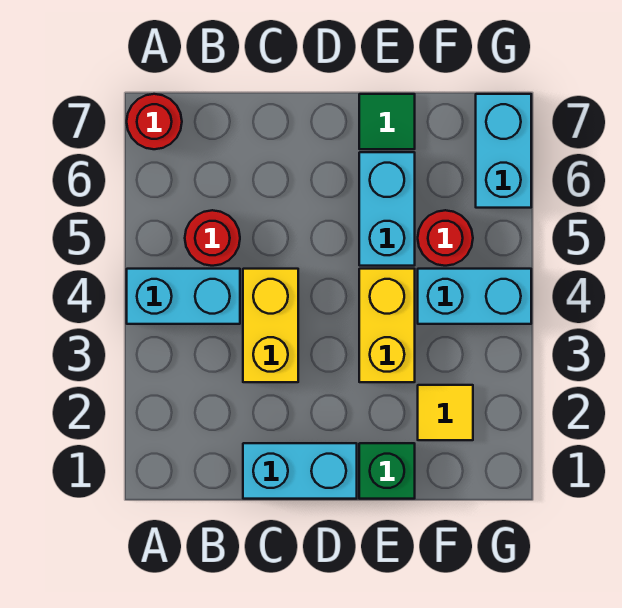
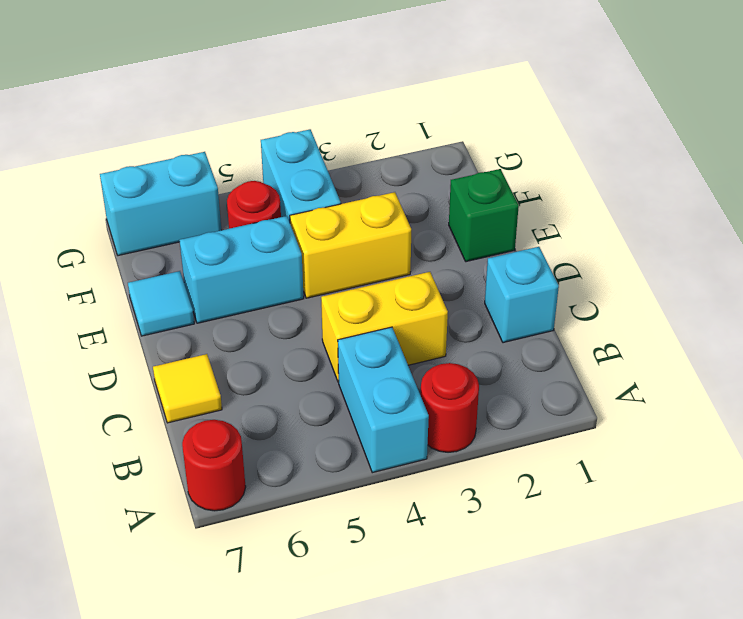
red round brick B5 level 1 -> red round brick A3 level 1
cyan brick C1:D1 level 1 -> cyan brick C1 level 1
green tile E7 level 1 -> cyan tile E7 level 1
yellow tile F2 level 1 -> yellow tile C7 level 1

